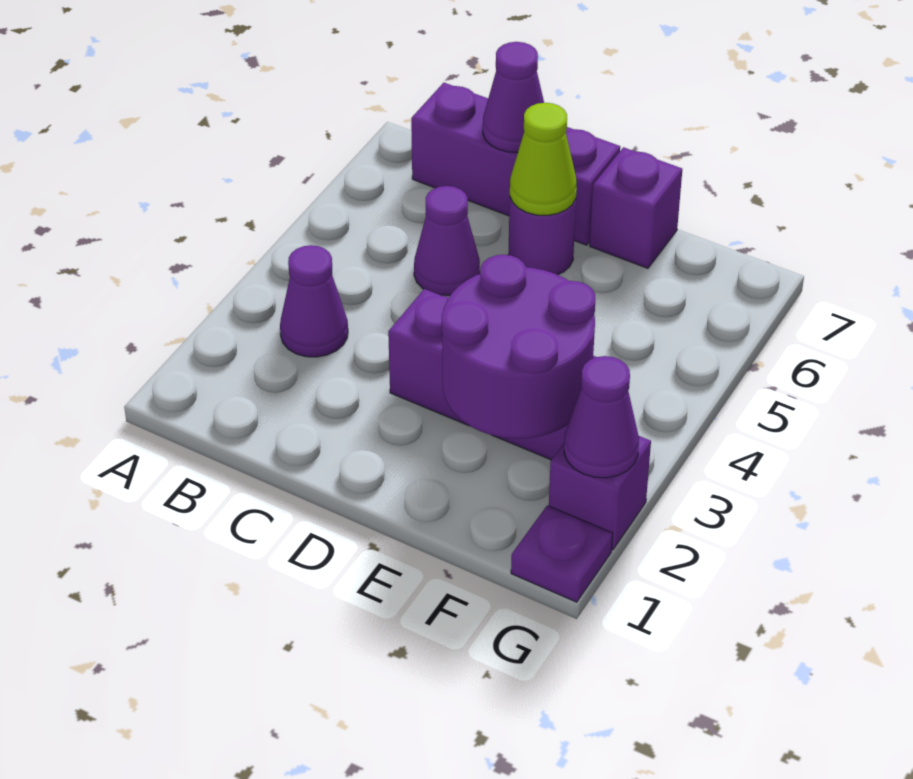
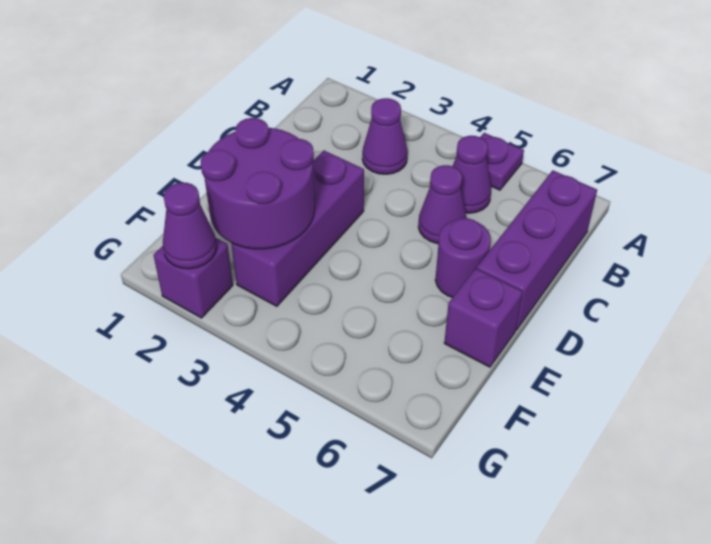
purple cone C7 level 2 -> purple cone B5 level 1
lime cone D6 level 2 -> none
purple plate G1 level 1 -> purple plate A5 level 1

